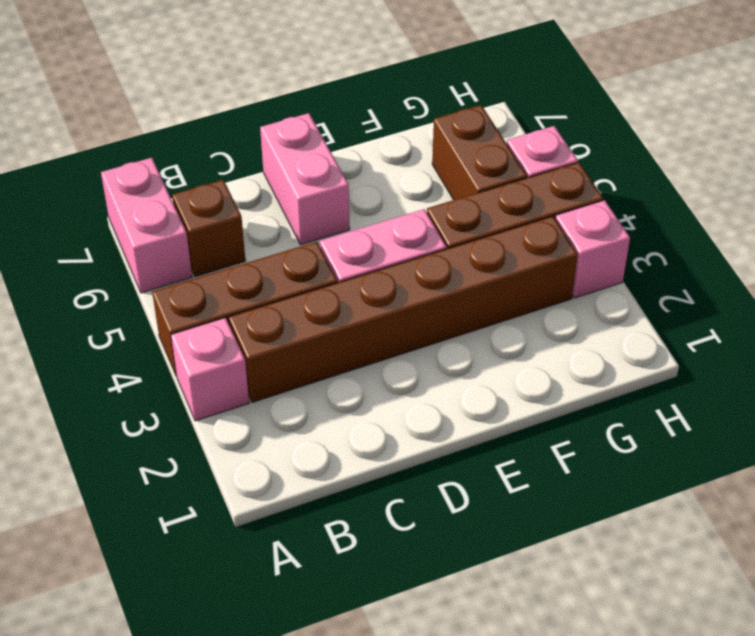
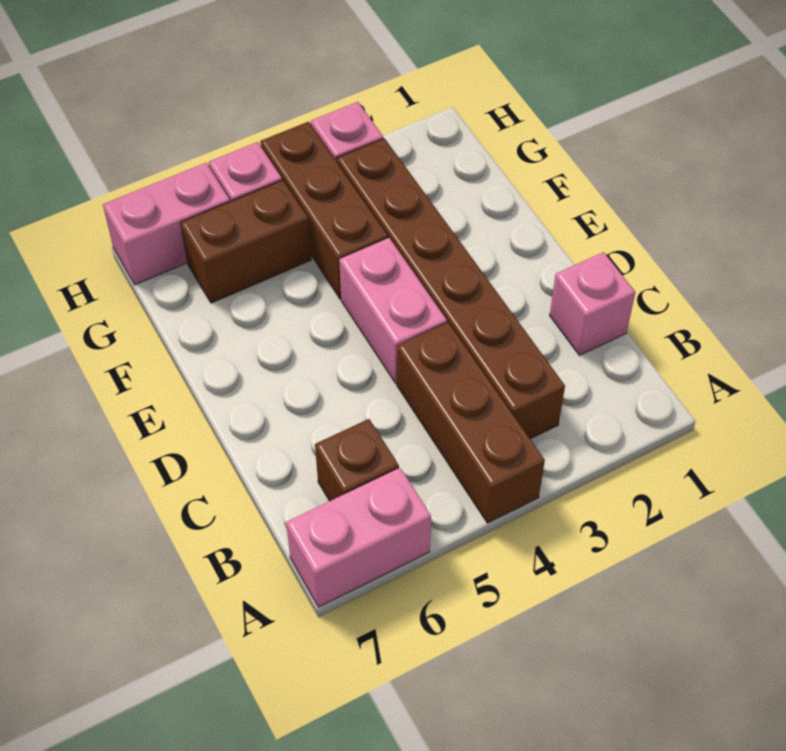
pink brick A3 level 1 -> pink brick C1 level 1
pink brick D6:D7 level 1 -> pink brick H6:H7 level 1

